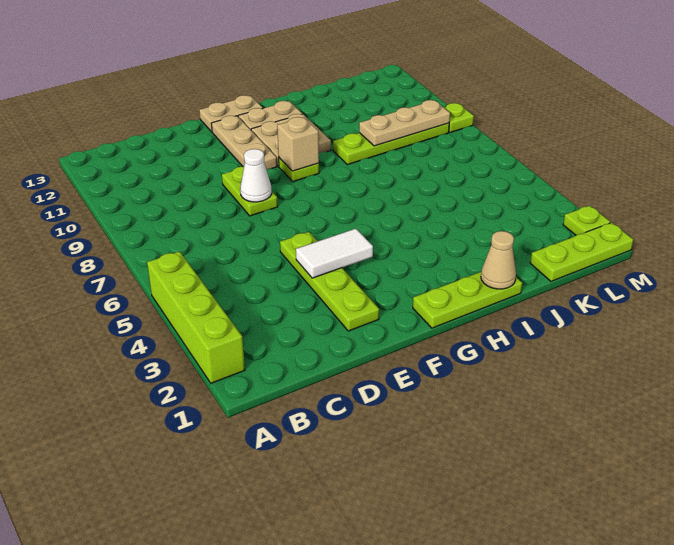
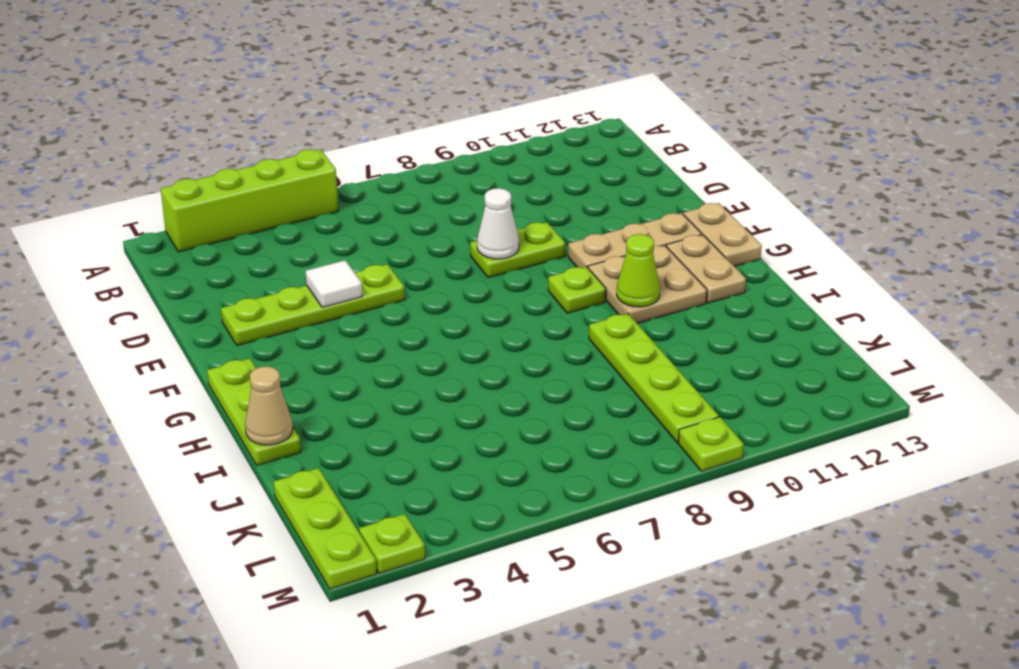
white tile E4:F4 level 2 -> white tile E4 level 2
tan brick G9 level 2 -> none
none -> lime cone H10 level 2
tan plate J9:L9 level 2 -> none

